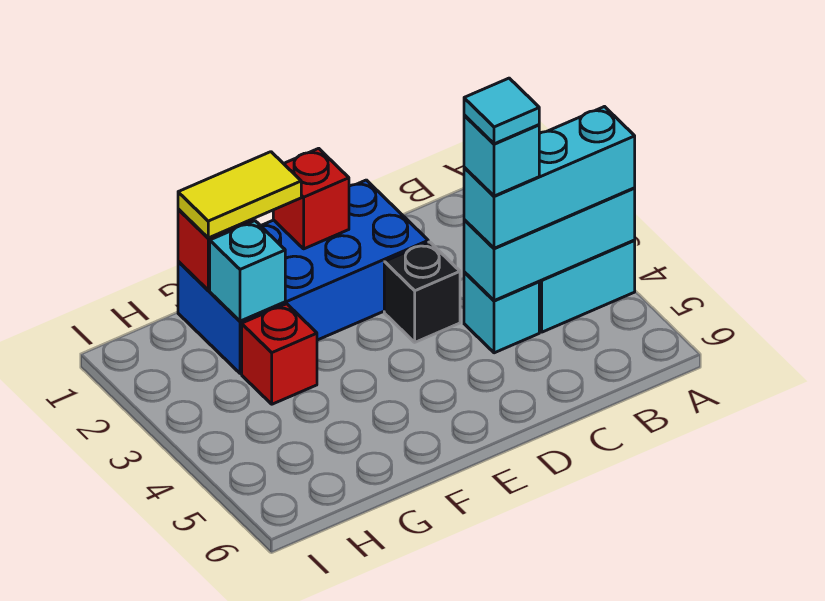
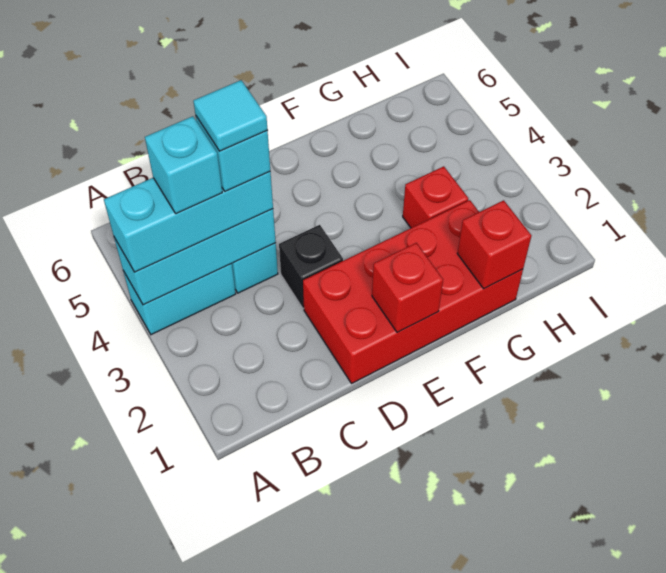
blue brick D1:G2 level 1 -> red brick D1:G2 level 1
yellow tile F1:G1 level 3 -> none
cyan brick G2 level 2 -> cyan brick B4 level 4

